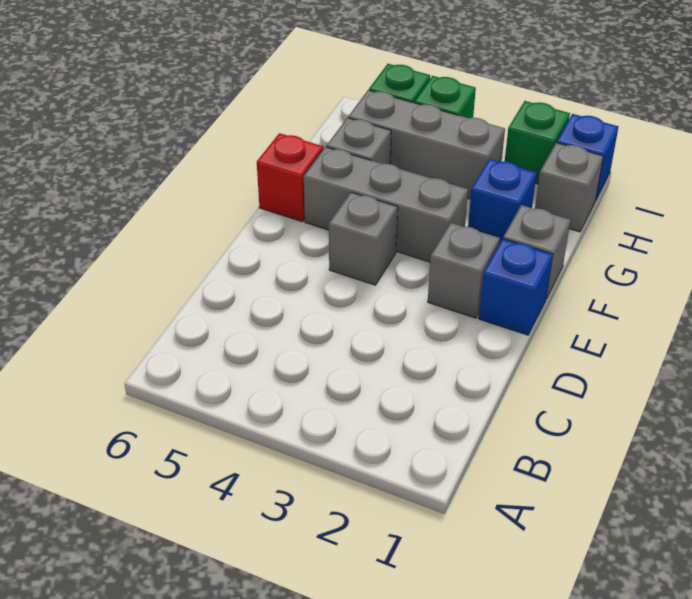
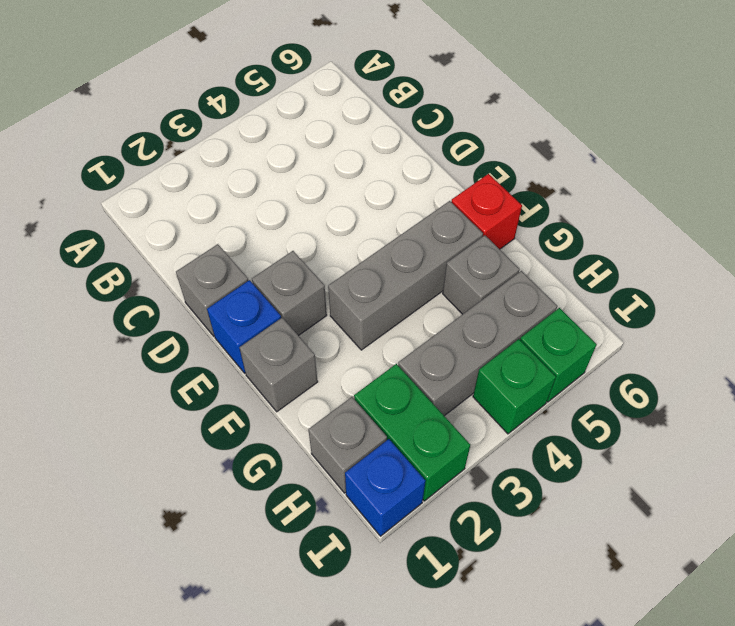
grey brick E4 level 1 -> grey brick D1 level 1
blue brick G2 level 1 -> none
green brick I2 level 1 -> green brick H2:I2 level 1

